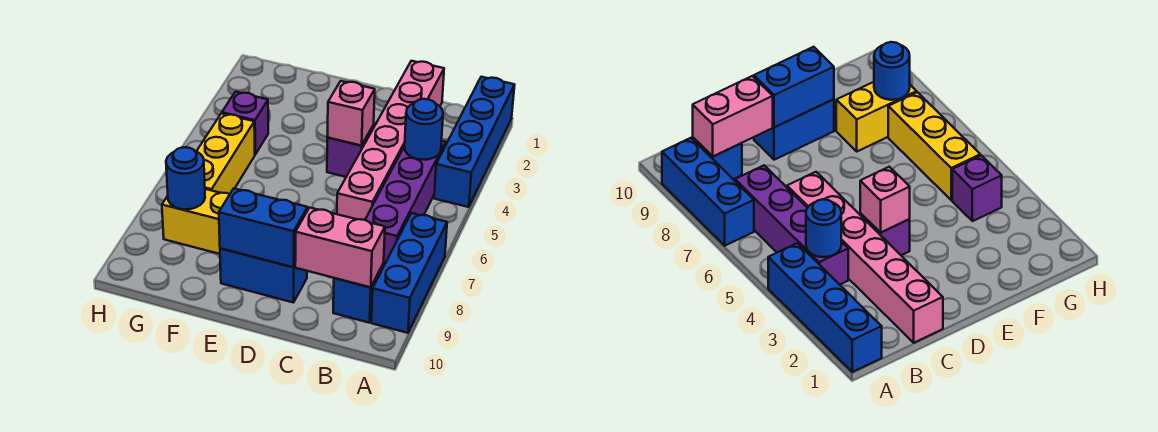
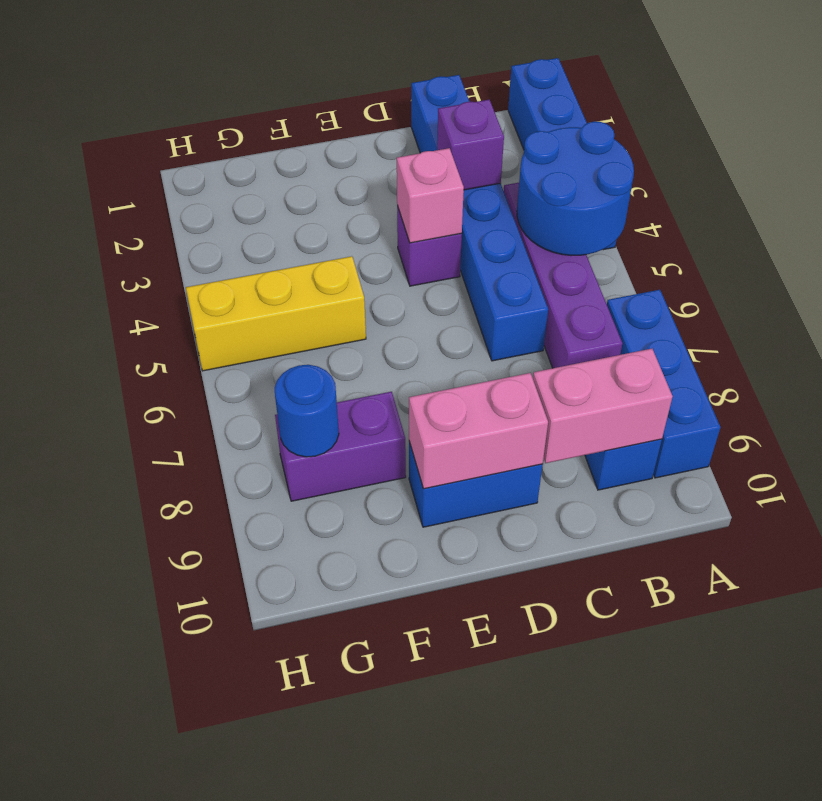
blue round brick B4 level 2 -> blue round brick A4:B5 level 2
pink brick C1:C6 level 1 -> blue brick C1:C6 level 1
blue brick D9:E9 level 2 -> pink brick D9:E9 level 2
yellow brick F8:G8 level 1 -> purple brick F8:G8 level 1
purple brick G4 level 1 -> purple brick C3 level 2
yellow brick G5:G7 level 1 -> yellow brick F5:H5 level 1

